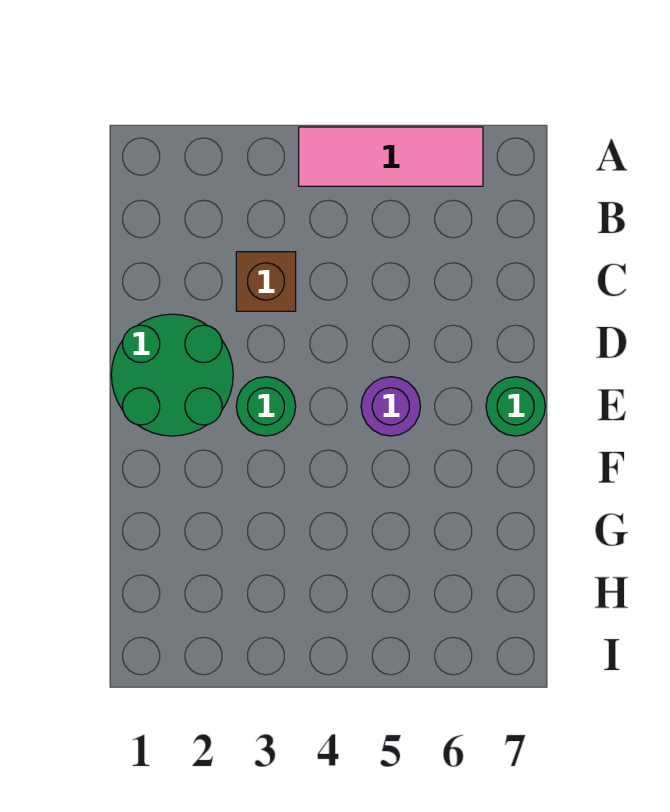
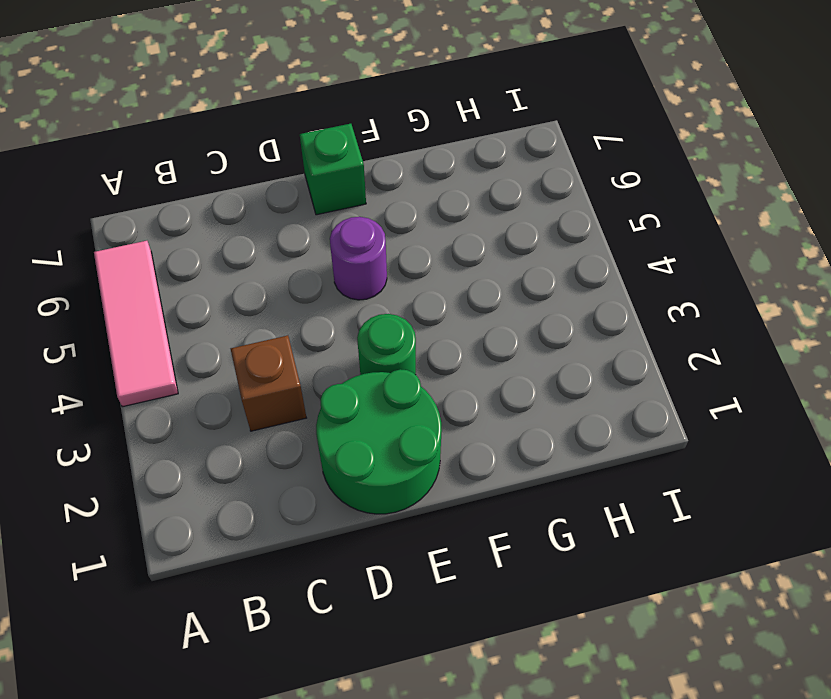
green round brick E7 level 1 -> green brick E7 level 1

